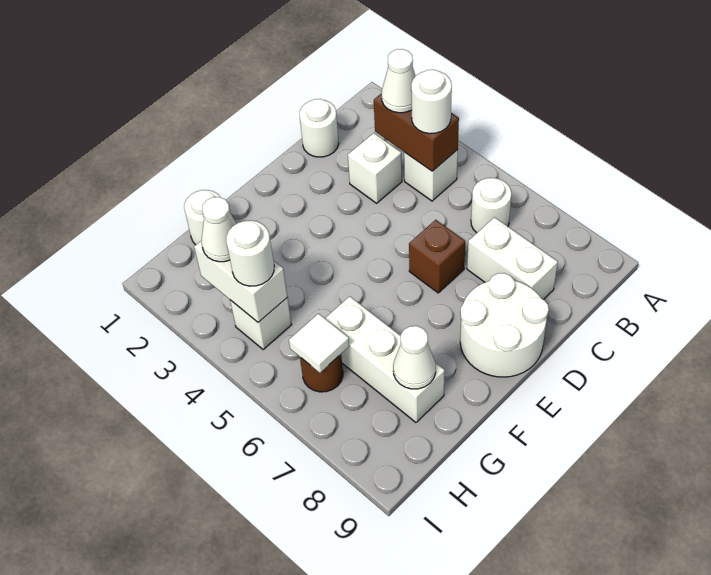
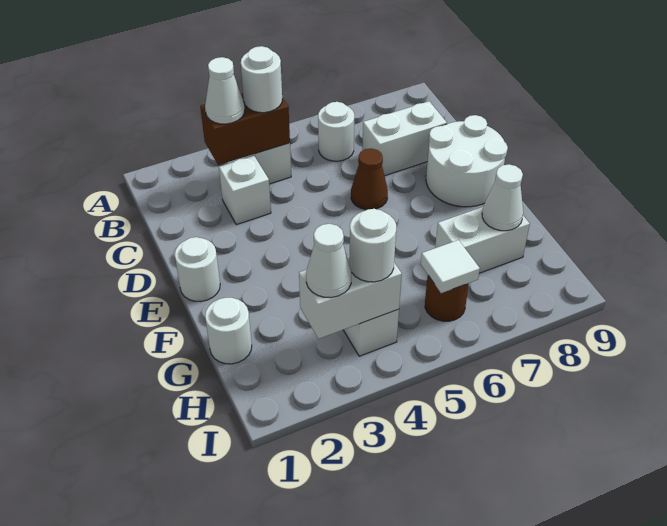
white round brick C1 level 1 -> white round brick E1 level 1
brown brick D6 level 1 -> brown cone D6 level 1
white brick G6:G8 level 1 -> white brick G7:G8 level 1

